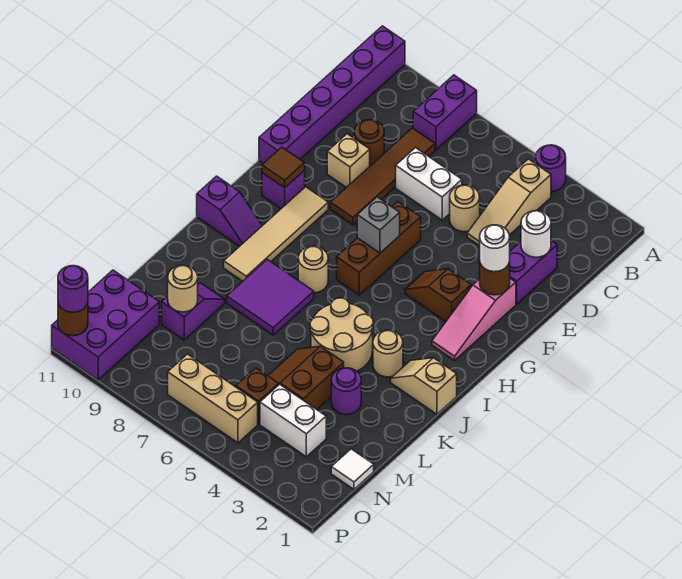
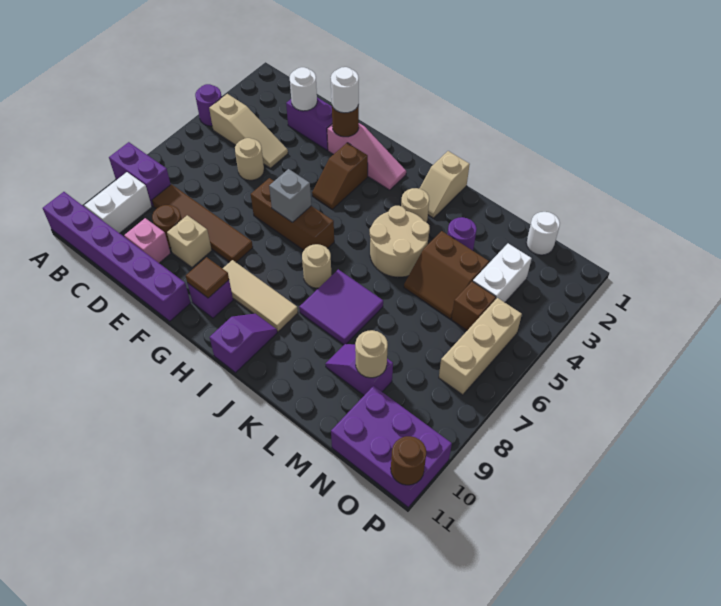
white brick D6:D7 level 1 -> white brick B9:B10 level 1
none -> pink brick D10 level 1
tan tile G9:J9 level 1 -> tan tile G9:I9 level 1
white tile N1 level 1 -> white round brick N1 level 1
purple round brick P11 level 3 -> none

